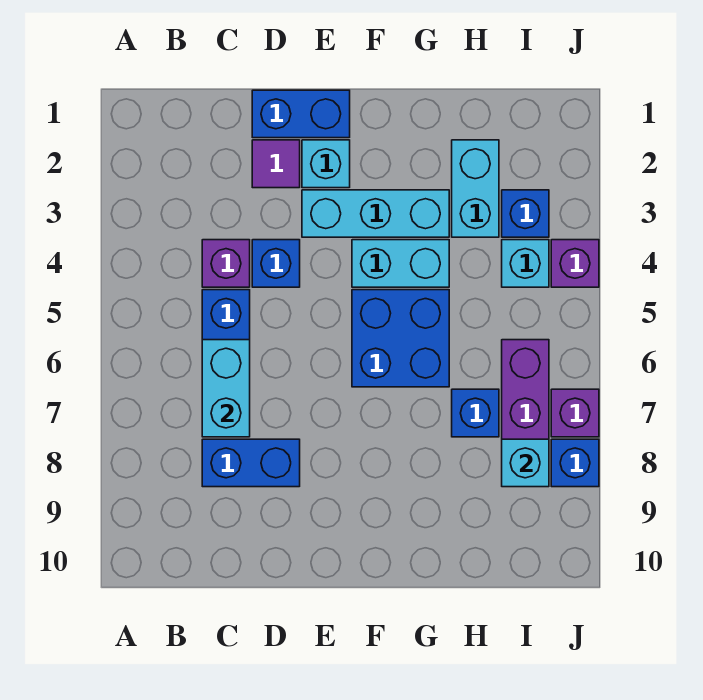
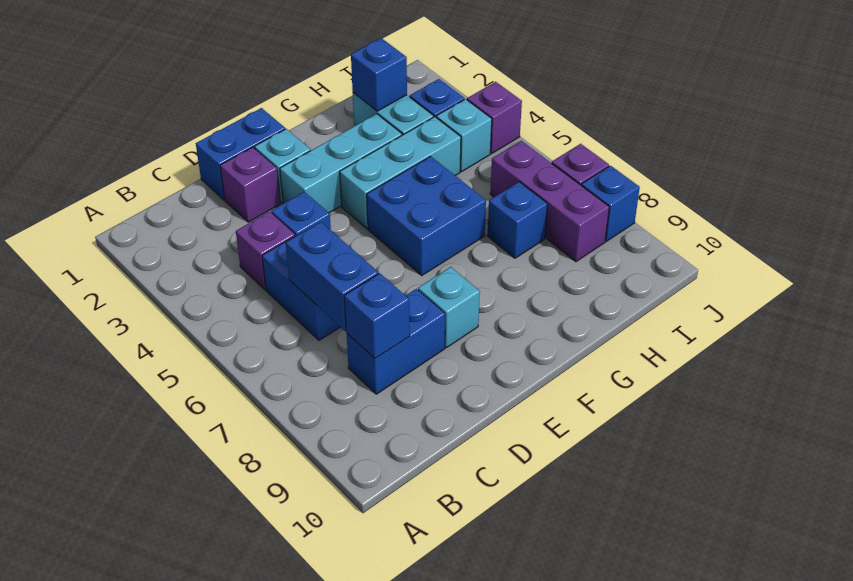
cyan brick C6:C7 level 2 -> blue brick C6:C7 level 2
none -> blue brick C8 level 2
purple tile D2 level 1 -> purple brick D2 level 1
cyan brick F4:G4 level 1 -> cyan brick F4:H4 level 1
none -> blue brick H2 level 2
cyan brick I8 level 2 -> cyan brick E8 level 1

